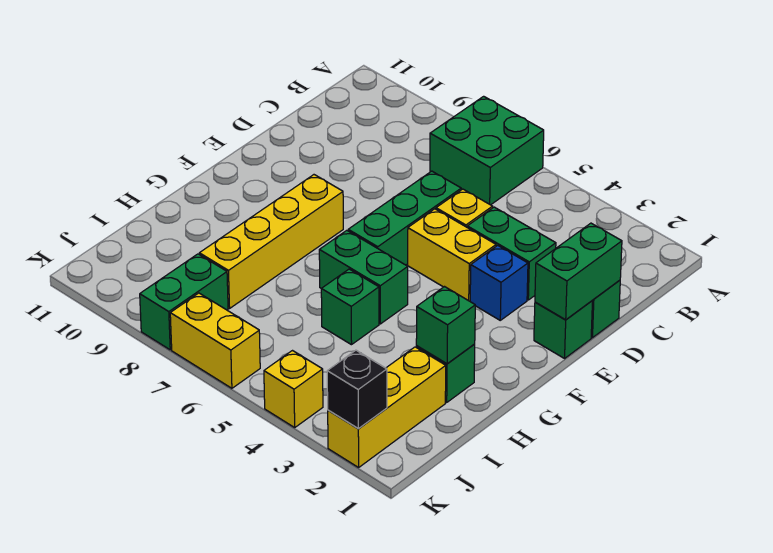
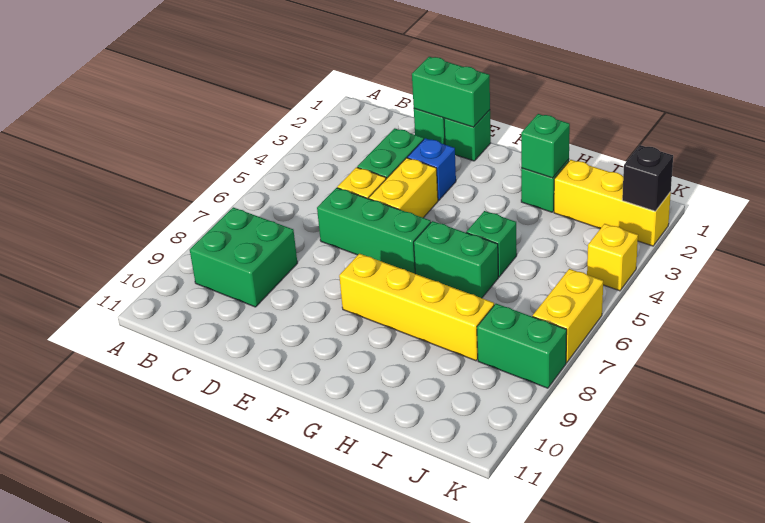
green brick A6:B7 level 1 -> green brick B8:C9 level 1
green brick G5:G6 level 1 -> green brick G6:H6 level 1

